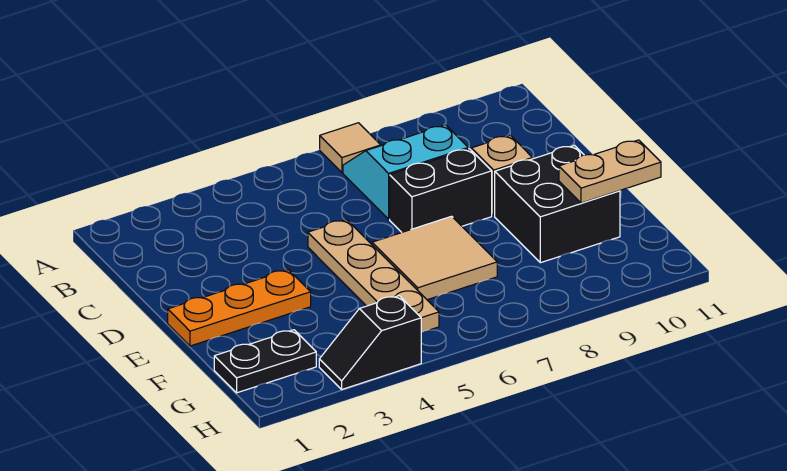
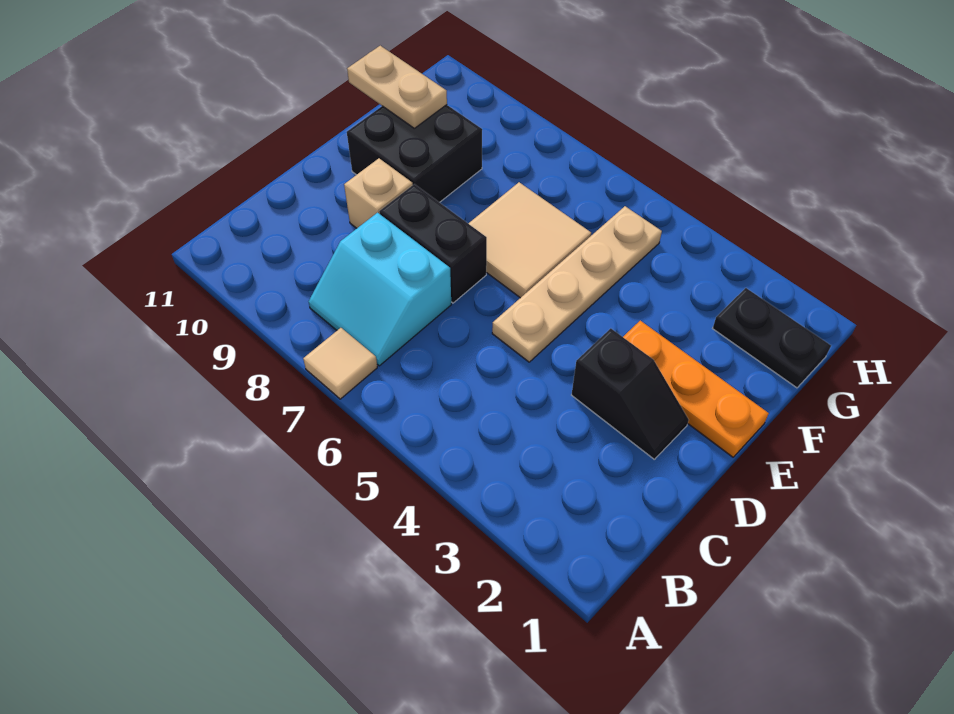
black slope H3:H4 level 1 top 4 -> black slope D2:D3 level 1 top 3

